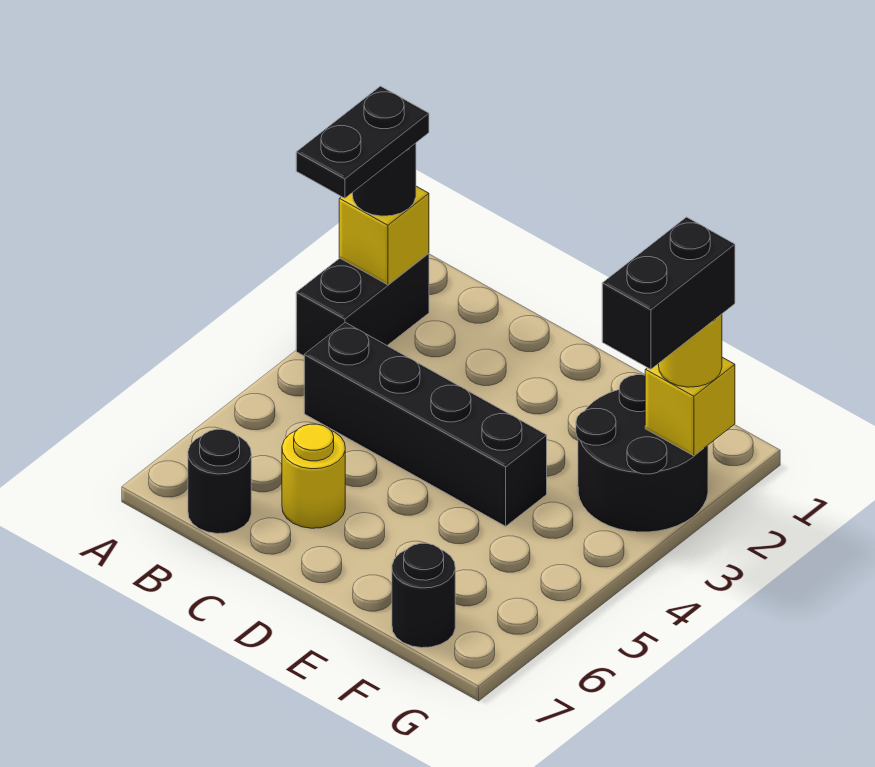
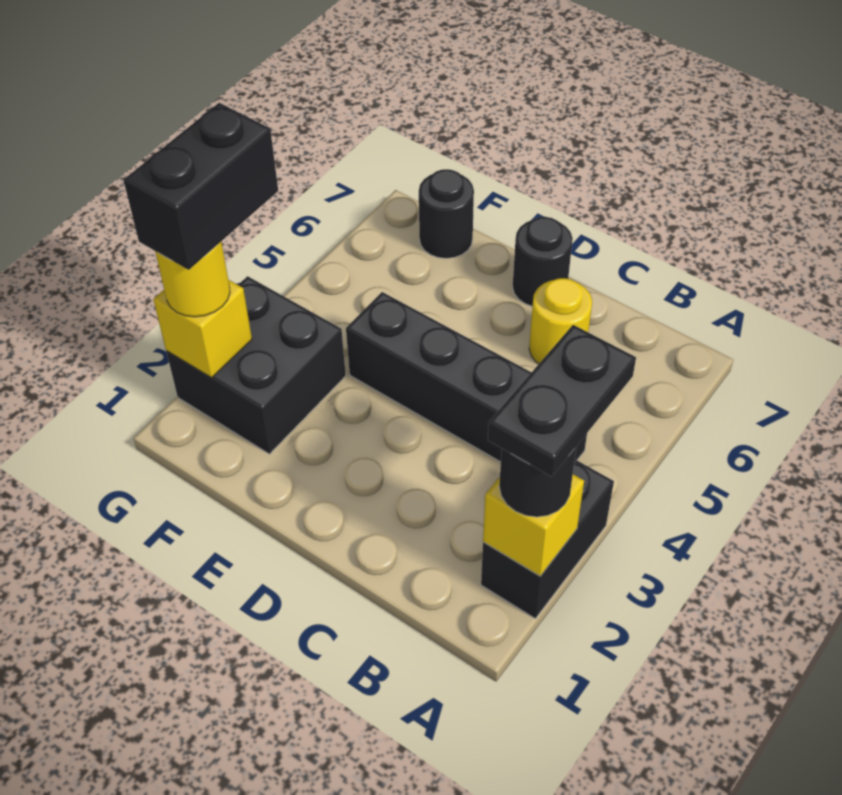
black round brick B7 level 1 -> black round brick D7 level 1
black round brick F2:G3 level 1 -> black brick F2:G3 level 1

